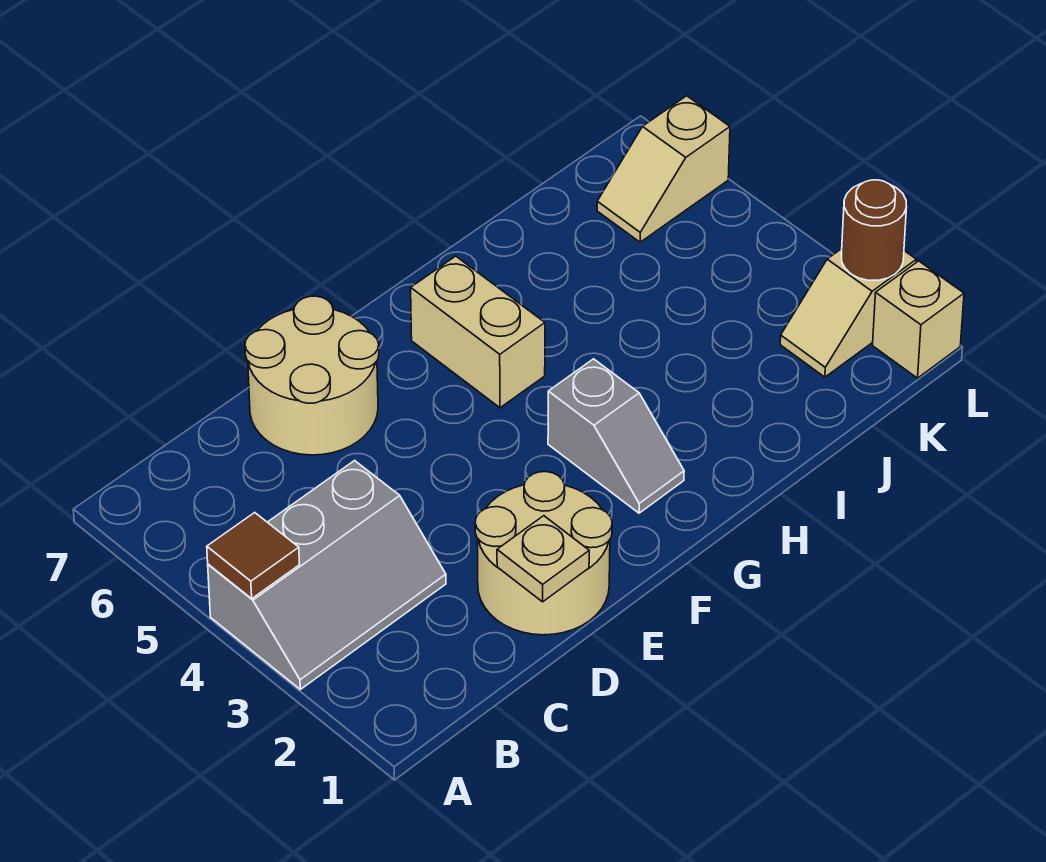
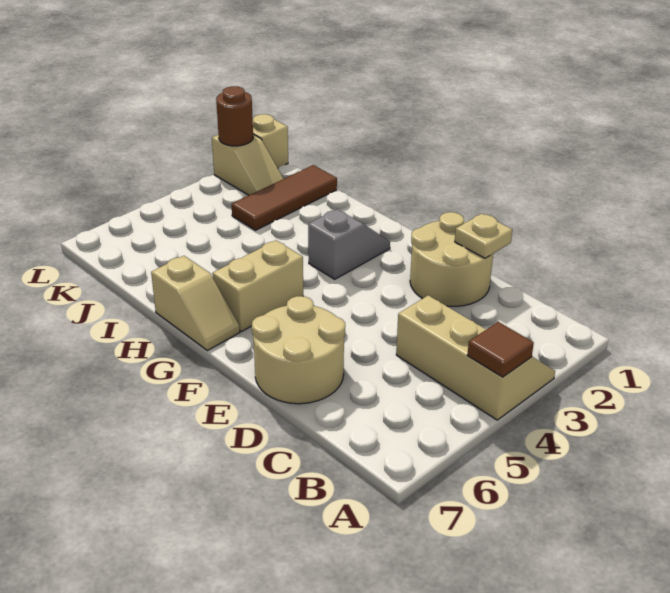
grey slope A3:C4 level 1 top 4 -> tan slope A3:C4 level 1 top 4
none -> brown tile J1:J3 level 1
tan slope K6:L6 level 1 top L -> tan slope G7:H7 level 1 top H

